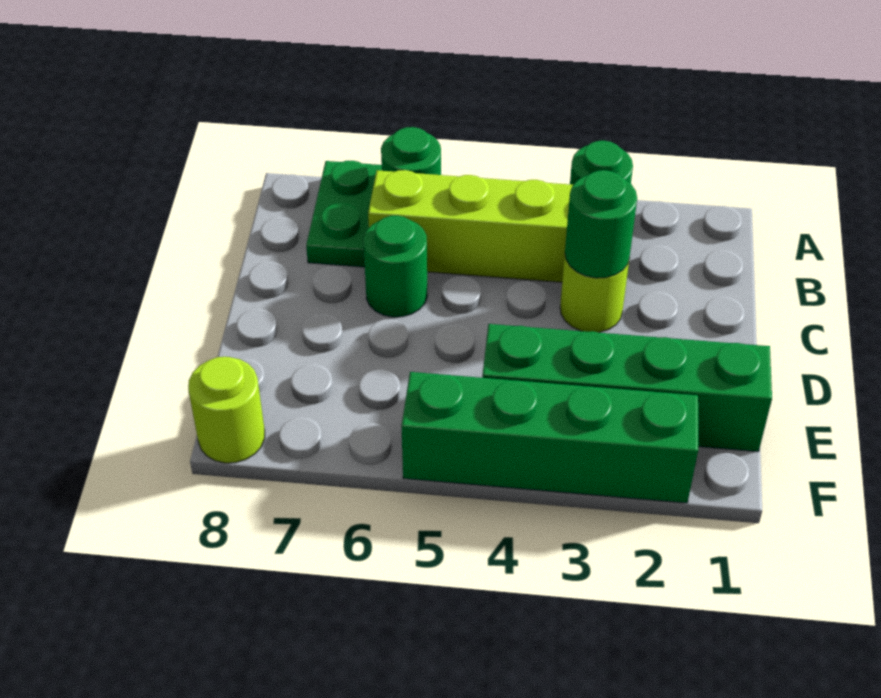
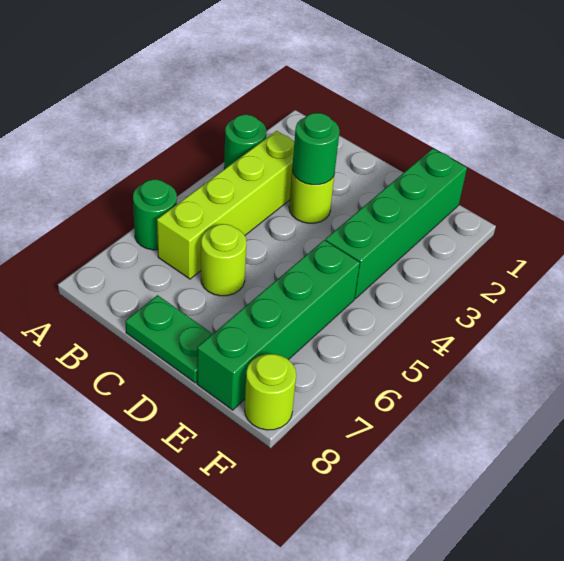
green plate A7:B7 level 1 -> green plate C8:D8 level 1
green round brick C6 level 1 -> lime round brick C6 level 1
green brick F2:F5 level 1 -> green brick E5:E8 level 1

